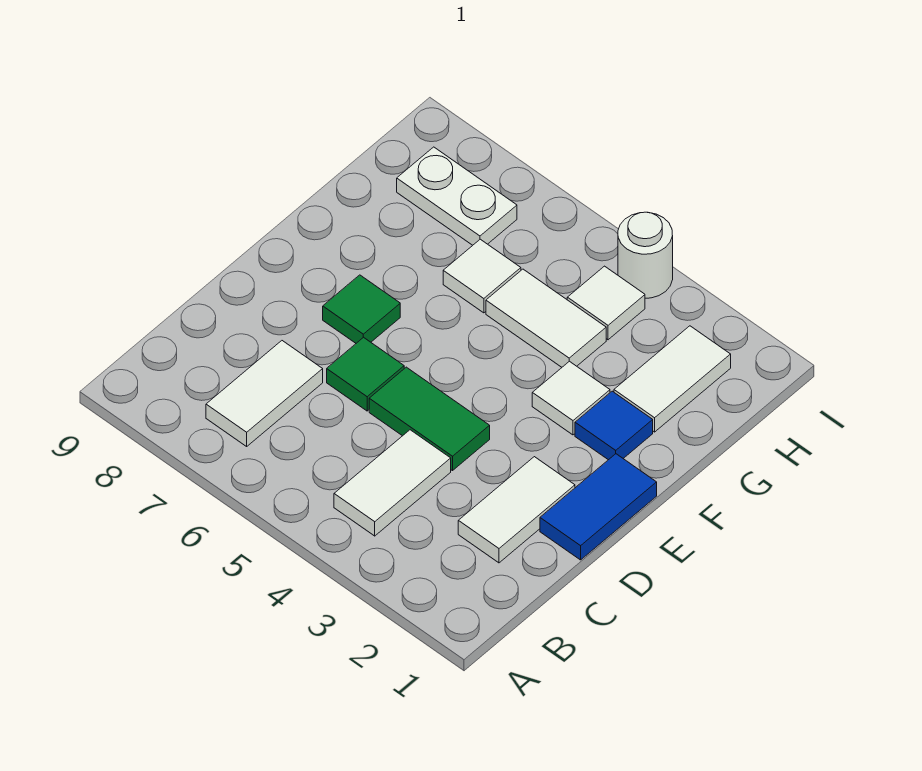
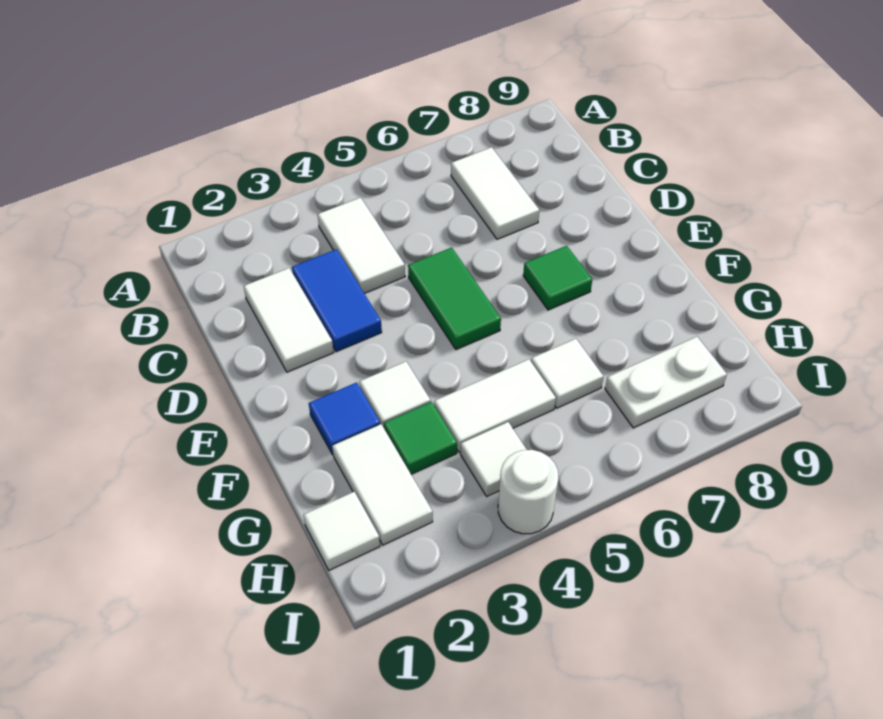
blue tile D1:E1 level 1 -> blue tile C3:D3 level 1
green tile D4:D5 level 1 -> green tile D5:E5 level 1
green tile D6 level 1 -> green tile G3 level 1
none -> white tile H1 level 1

